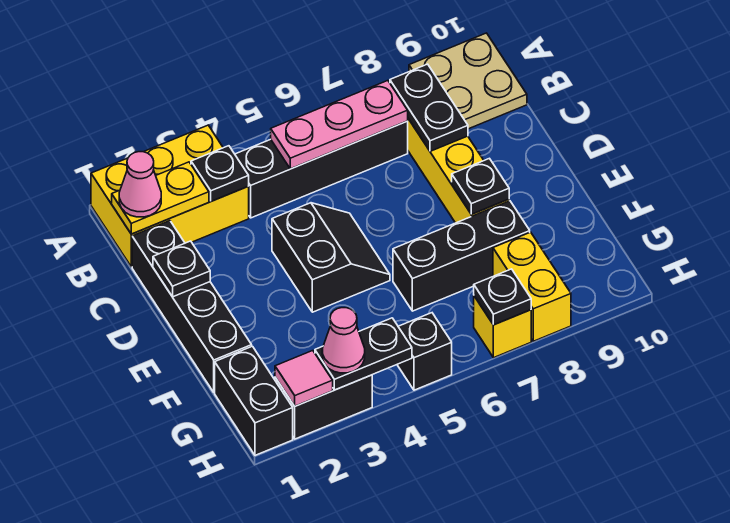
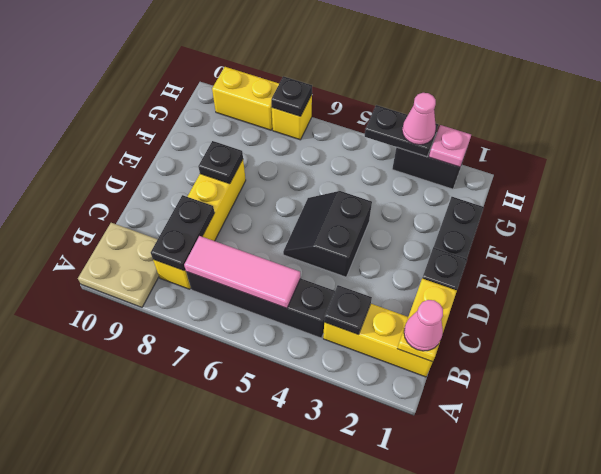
yellow brick A1:B3 level 1 -> yellow brick B1:B3 level 1
yellow plate B1:B2 level 2 -> yellow plate B1:C1 level 2
pink plate B5:B7 level 2 -> pink tile B5:B7 level 2
black brick F6:F8 level 1 -> none
black brick G1:H1 level 1 -> none
yellow brick G8:H8 level 1 -> yellow brick H8:H9 level 1
pink tile H2 level 2 -> pink plate H2 level 2
black brick H5 level 1 -> none

